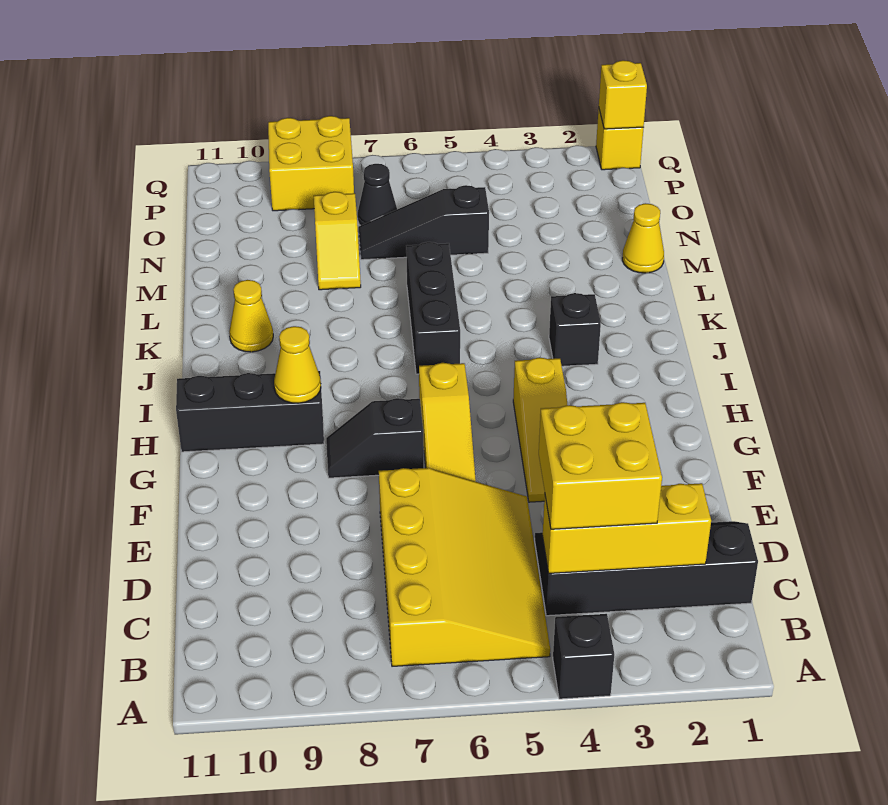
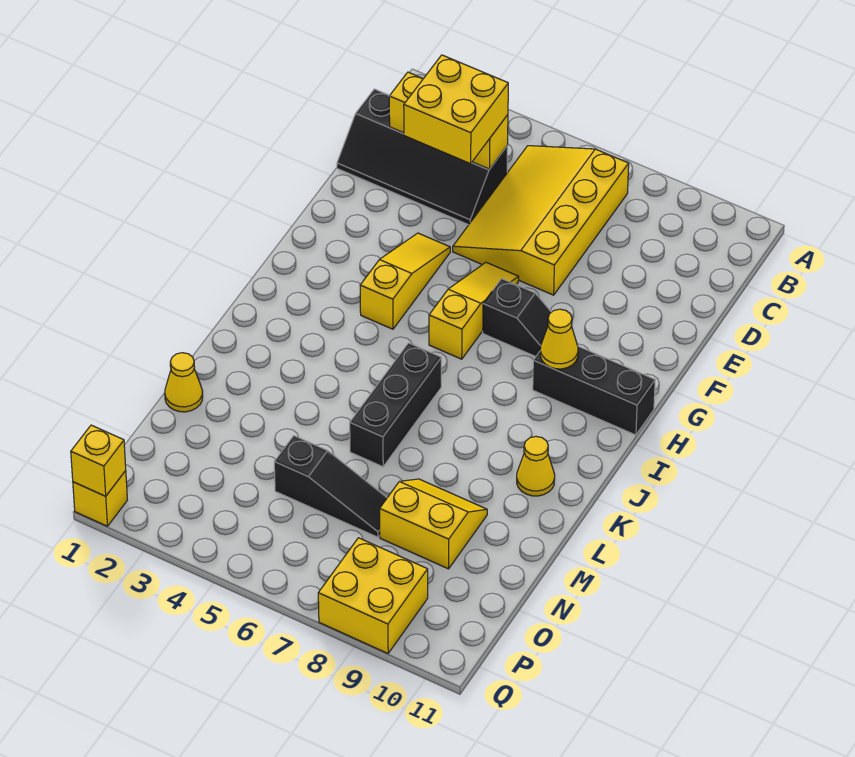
black brick A4 level 1 -> none
black brick J3 level 1 -> none
yellow slope M8:N8 level 1 top N -> yellow slope M8:N9 level 1 top N
black cone O7 level 1 -> none

